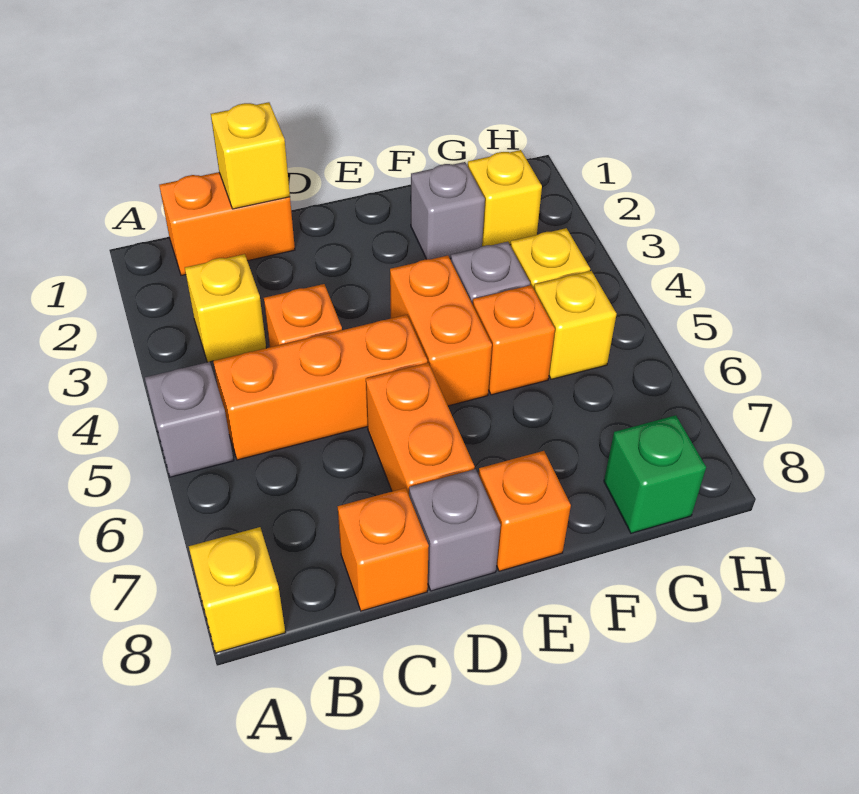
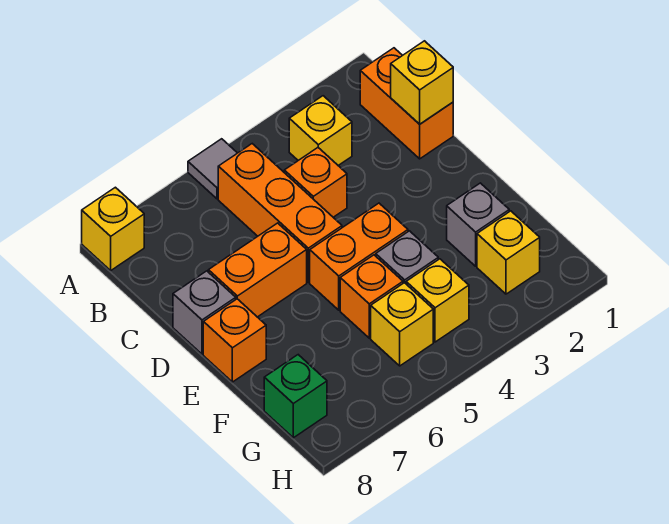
grey brick A5 level 1 -> grey tile A5 level 1
orange brick C8 level 1 -> none

